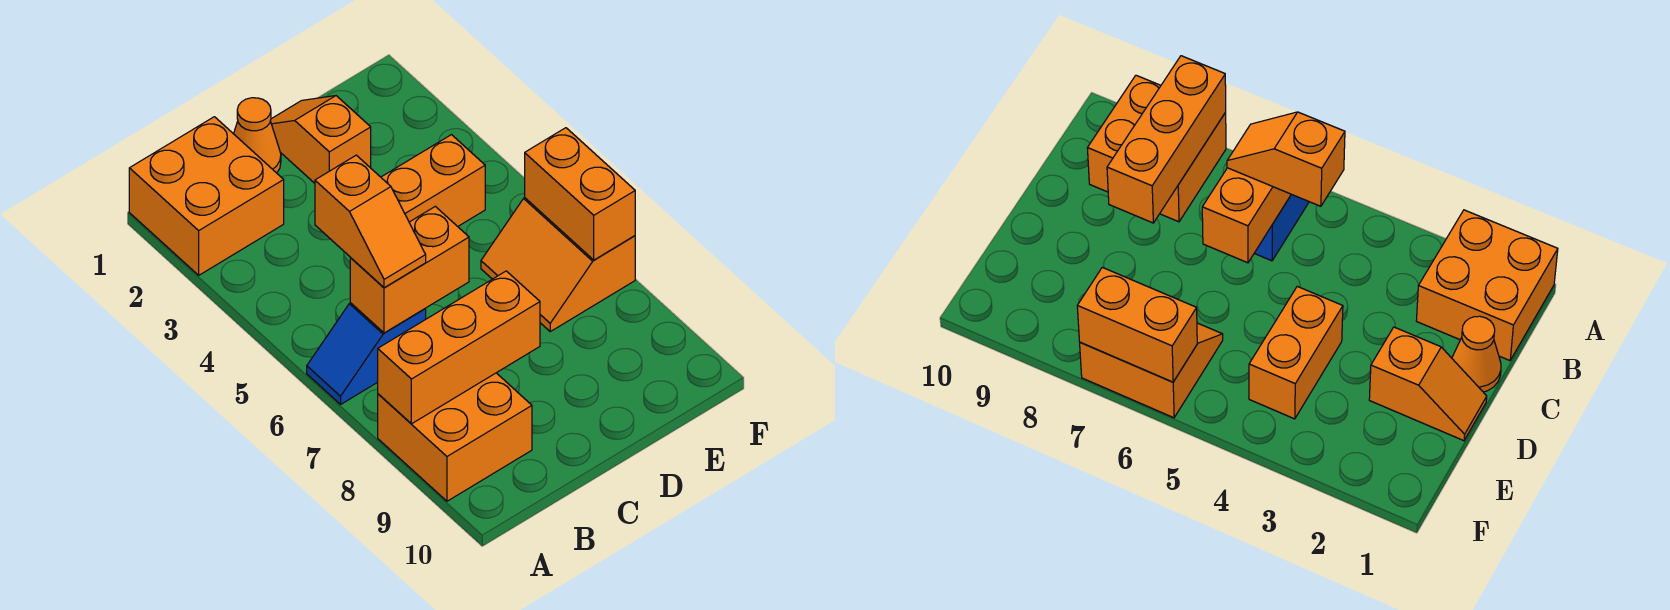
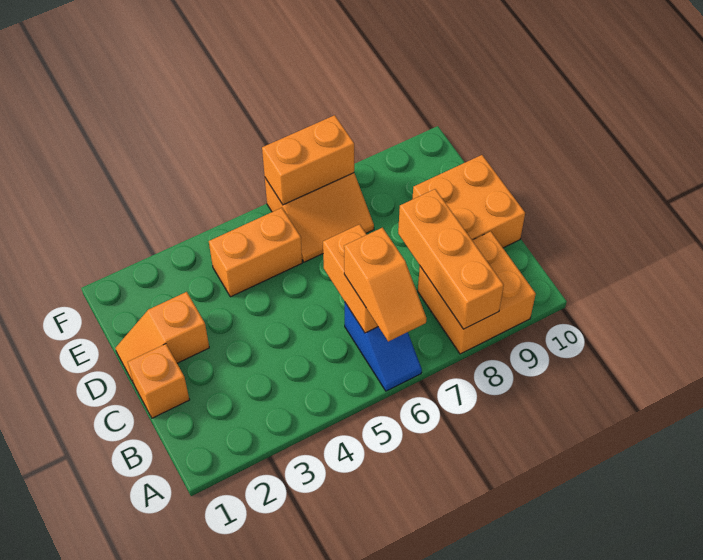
orange brick A1:B2 level 1 -> orange brick C9:D10 level 1
orange slope B5:B6 level 3 top 5 -> orange slope A6:B6 level 3 top B
orange cone C1 level 1 -> orange brick C1 level 1
orange brick D4:E4 level 1 -> orange brick E4:E5 level 1

